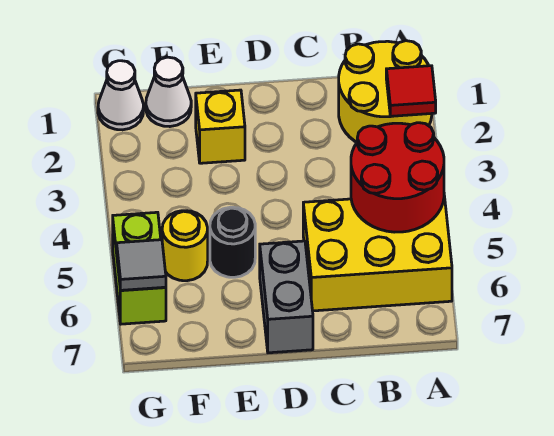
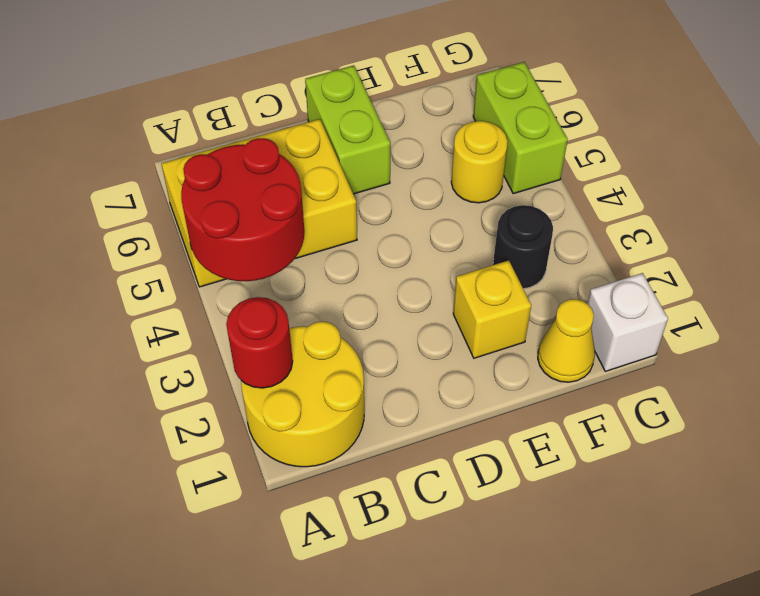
red tile A2 level 2 -> red round brick A2 level 2
grey brick D6:D7 level 1 -> lime brick D6:D7 level 1
black round brick E5 level 1 -> black round brick F3 level 1
white cone F1 level 1 -> yellow cone F1 level 1
white cone G1 level 1 -> white brick G1 level 1
grey tile G6 level 2 -> none

